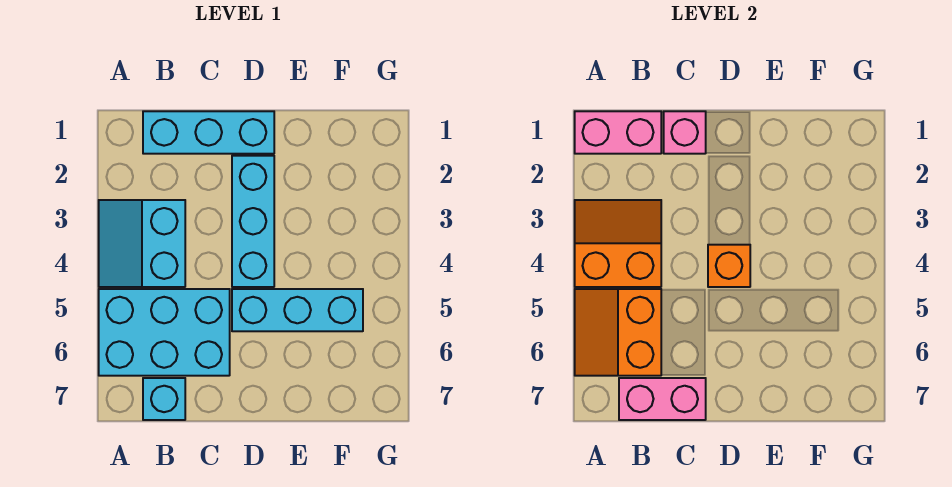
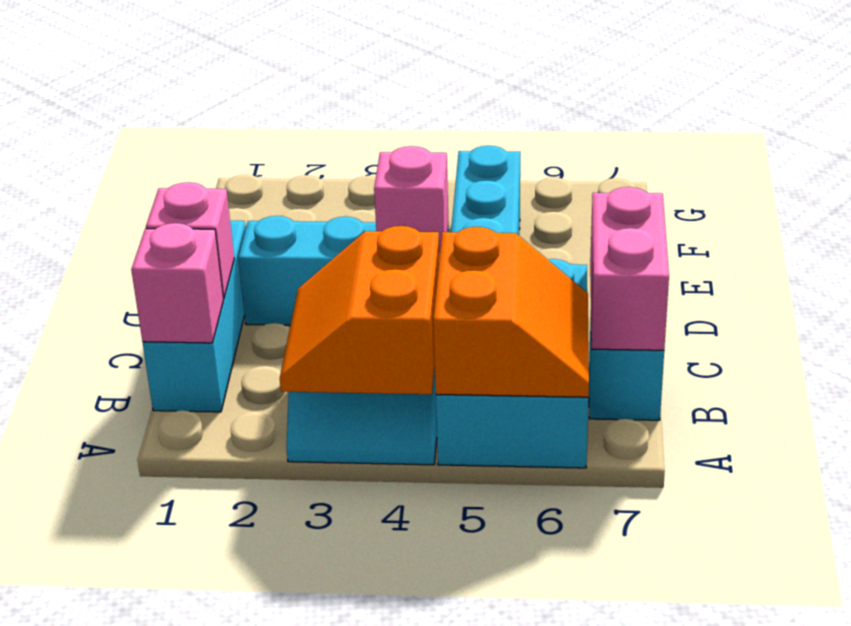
pink brick A1:B1 level 2 -> pink brick B1 level 2
orange slope A5:B6 level 2 top B -> orange slope A5:B6 level 2 top 5
orange brick D4 level 2 -> pink brick D4 level 2

